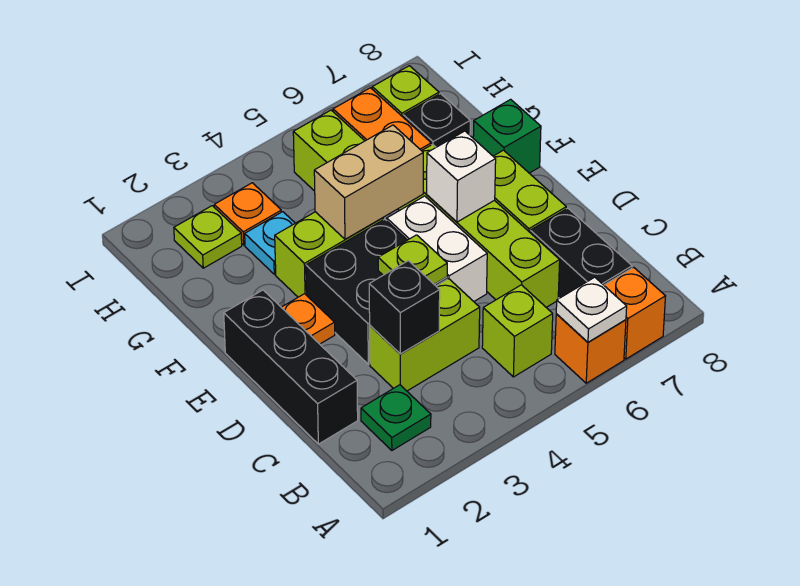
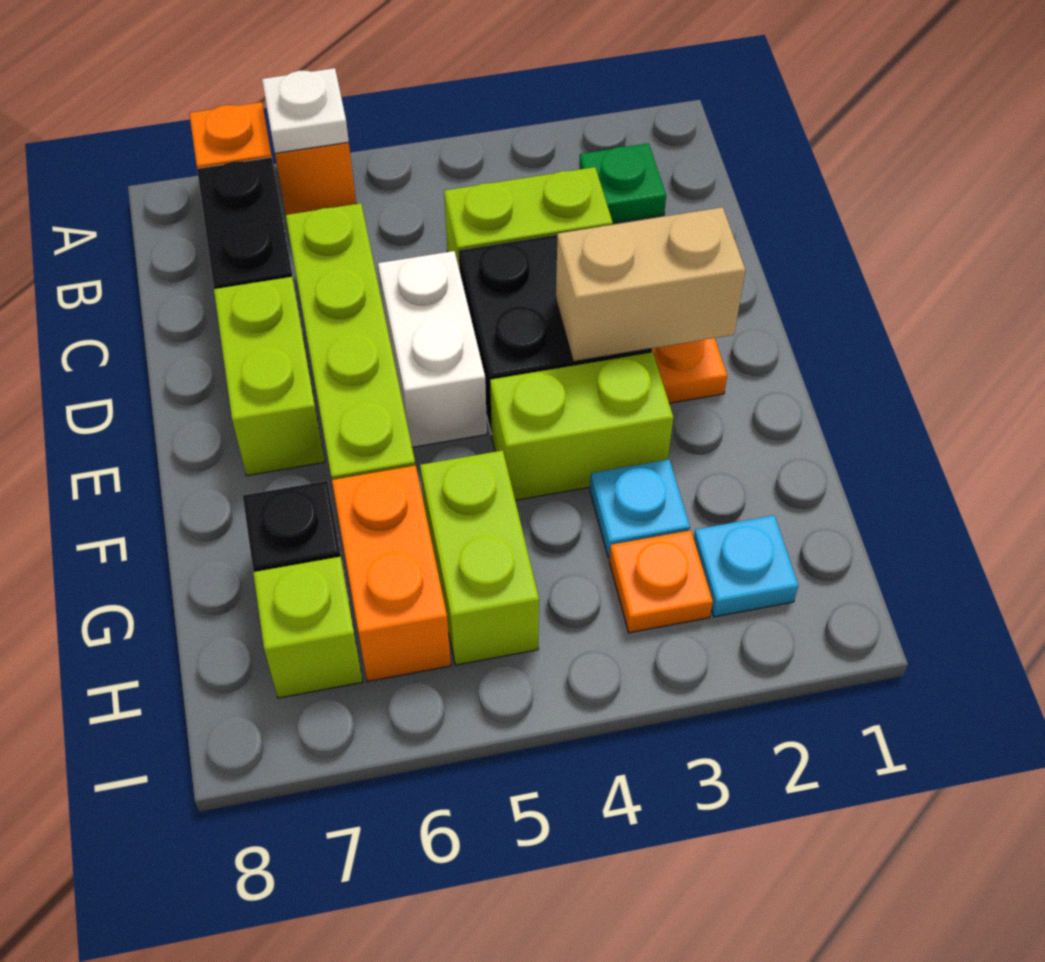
lime brick B5 level 1 -> none
black brick C1:E1 level 1 -> none
black brick C3 level 2 -> none
lime plate D4 level 2 -> none
white brick E6 level 2 -> none
tan brick F4:F5 level 2 -> tan brick E2:E3 level 2
green brick F8 level 1 -> none
lime plate H2 level 1 -> cyan plate H2 level 1

